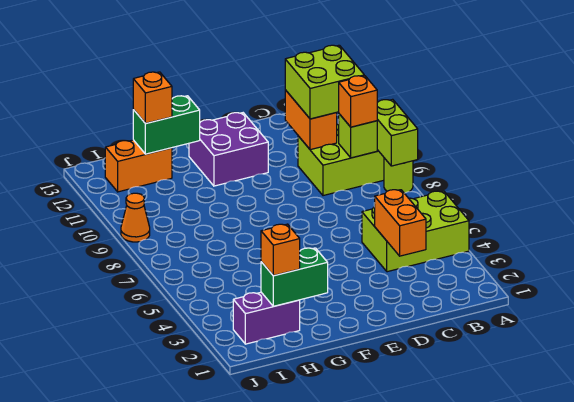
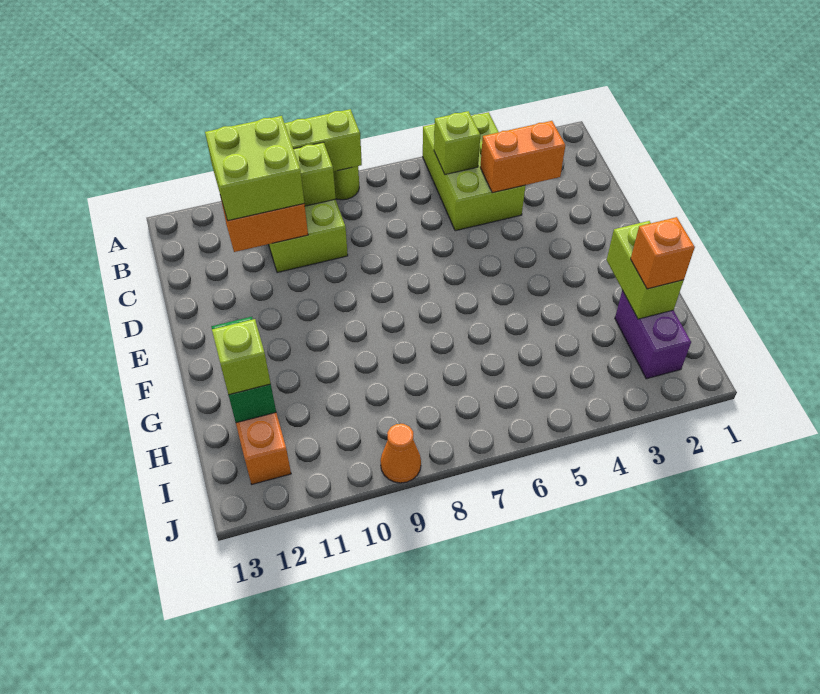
none -> lime brick B5 level 2
orange brick B9 level 3 -> none
purple brick E11:F12 level 1 -> none
green brick G2:H2 level 2 -> lime brick G2:H2 level 2
orange brick H12 level 3 -> lime brick H12 level 3

